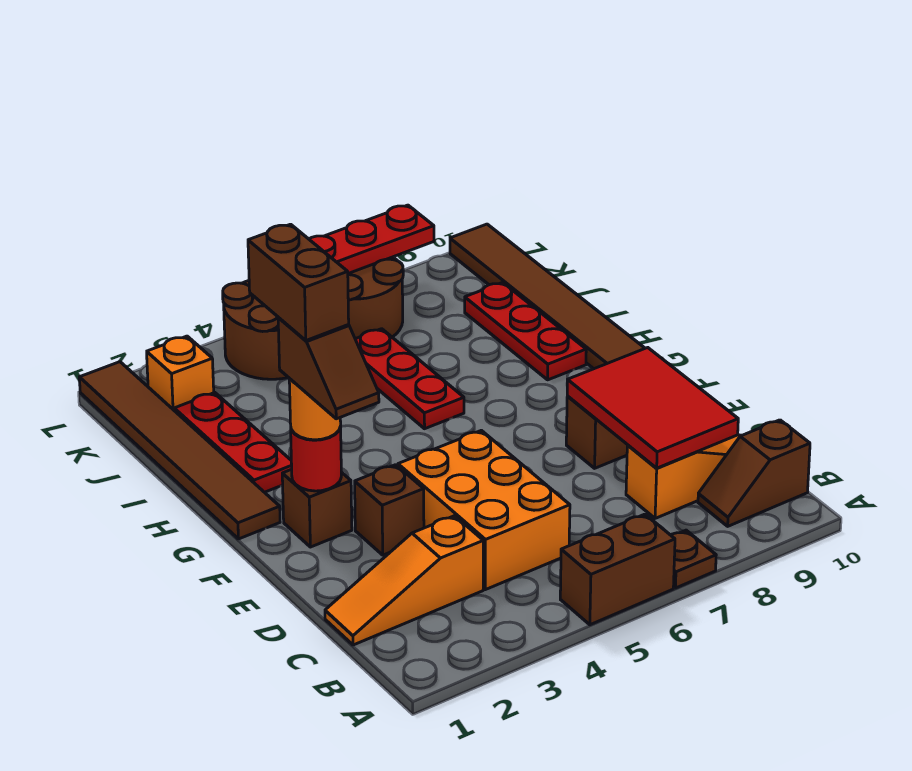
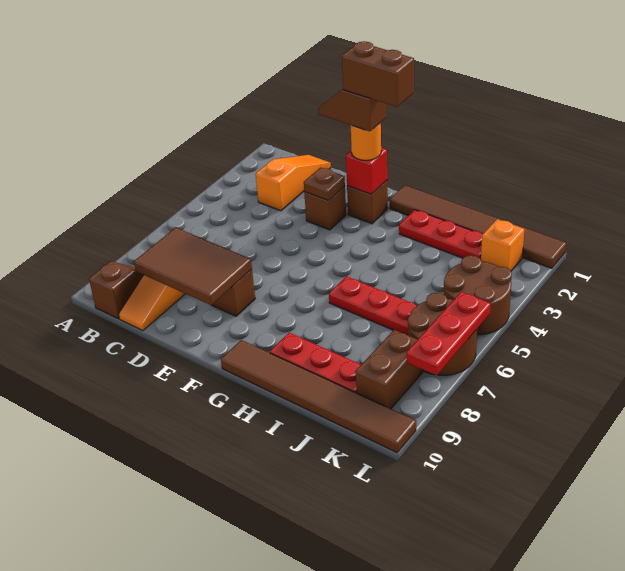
brown brick A5:A6 level 1 -> brown brick K8:K9 level 1
brown plate A7 level 1 -> brown plate E3 level 2
orange brick C4:E5 level 1 -> none
red tile C8:E9 level 2 -> brown tile C8:E9 level 2
red round brick F2 level 2 -> red brick F2 level 2

